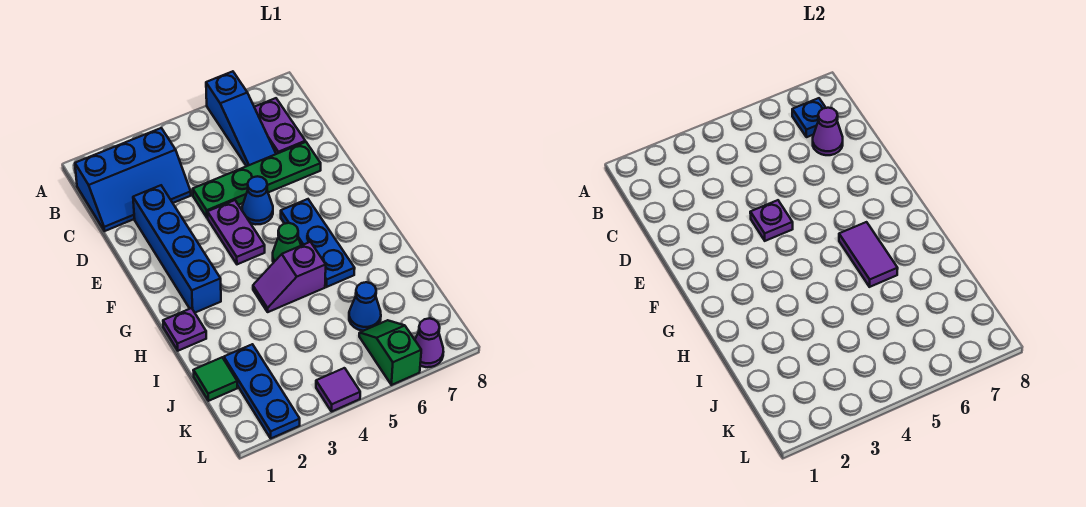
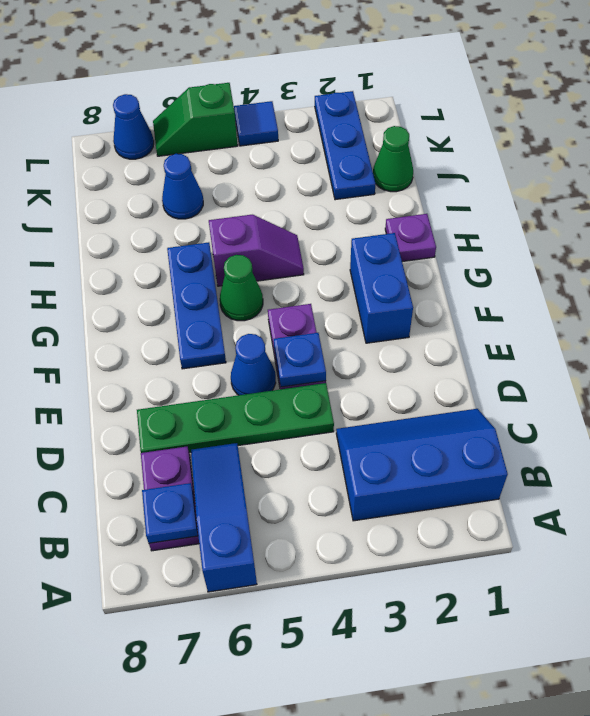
purple cone C7 level 2 -> none
blue brick D2:G2 level 1 -> blue brick F2:G2 level 1
purple plate E4 level 2 -> blue plate E4 level 2
purple tile G6:H6 level 2 -> none
green tile J1 level 1 -> green cone J1 level 1
green slope K6:L6 level 1 top L -> green slope L5:L6 level 1 top 5
purple tile L4 level 1 -> blue tile L4 level 1
purple cone L7 level 1 -> blue cone L7 level 1

